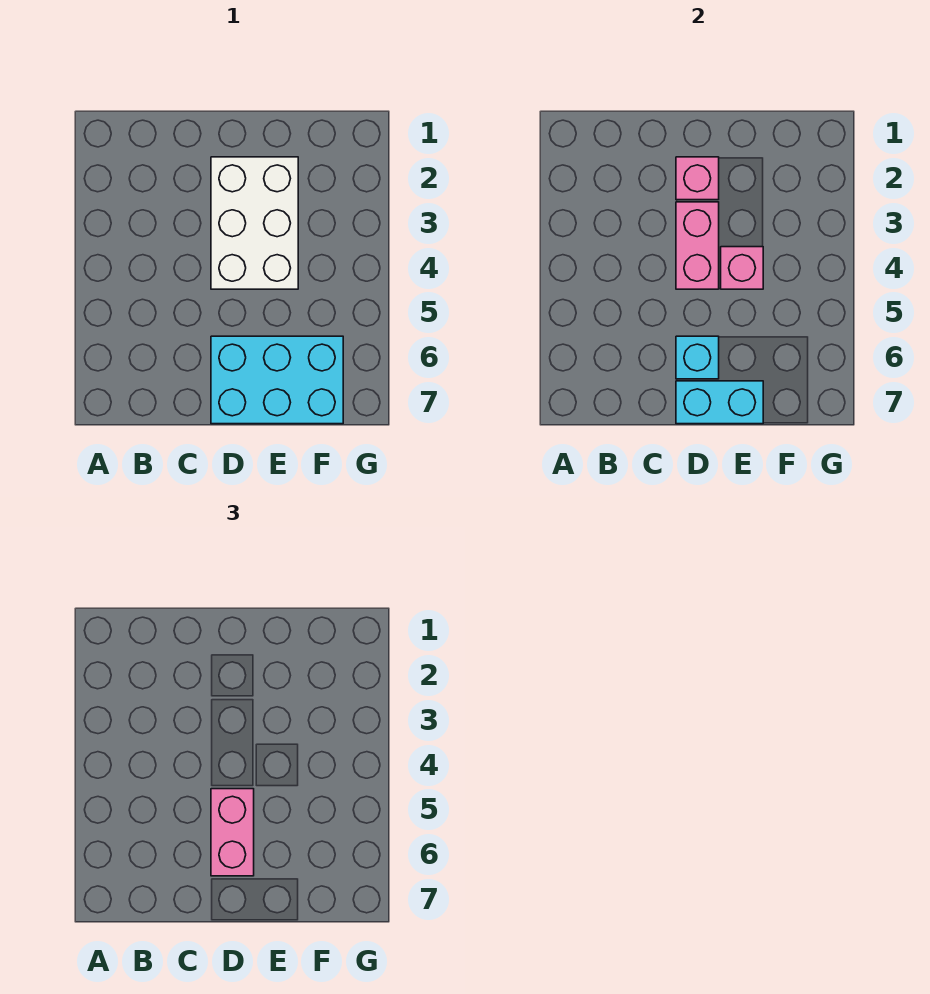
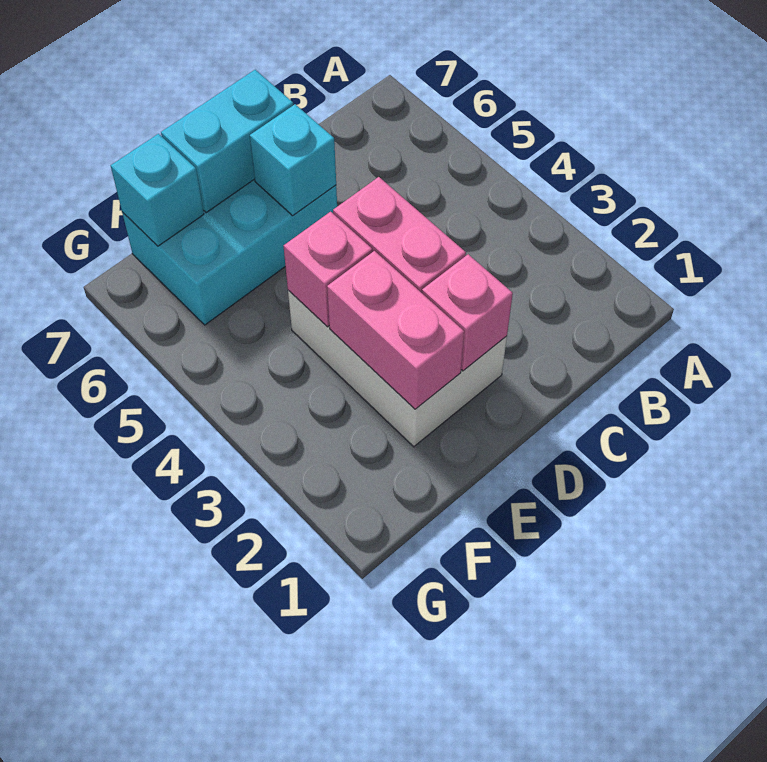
pink brick D5:D6 level 3 -> pink brick E2:E3 level 2
none -> cyan brick F7 level 2

